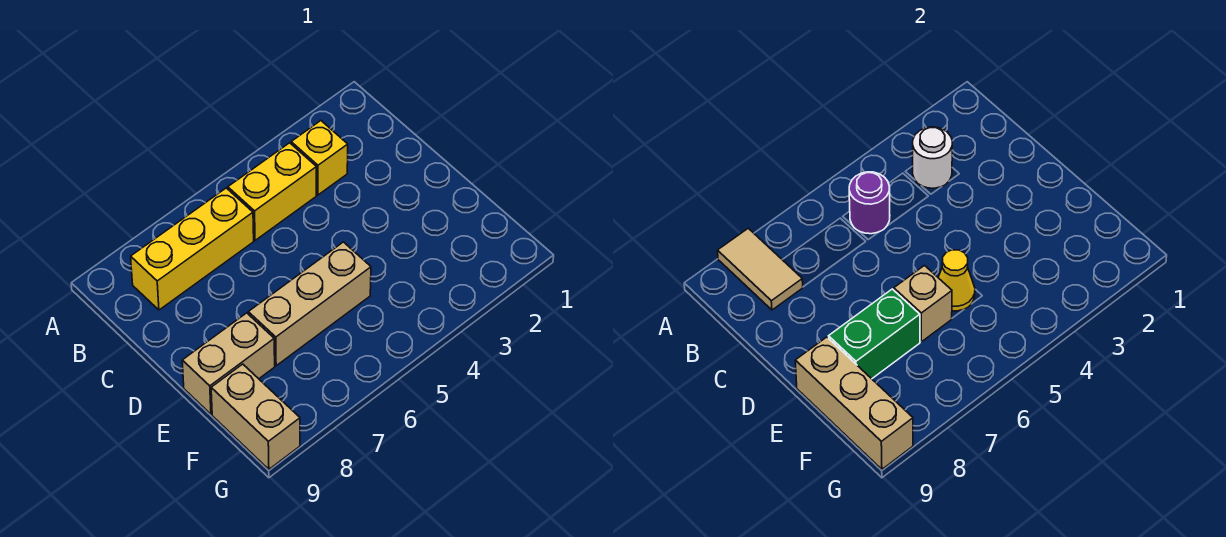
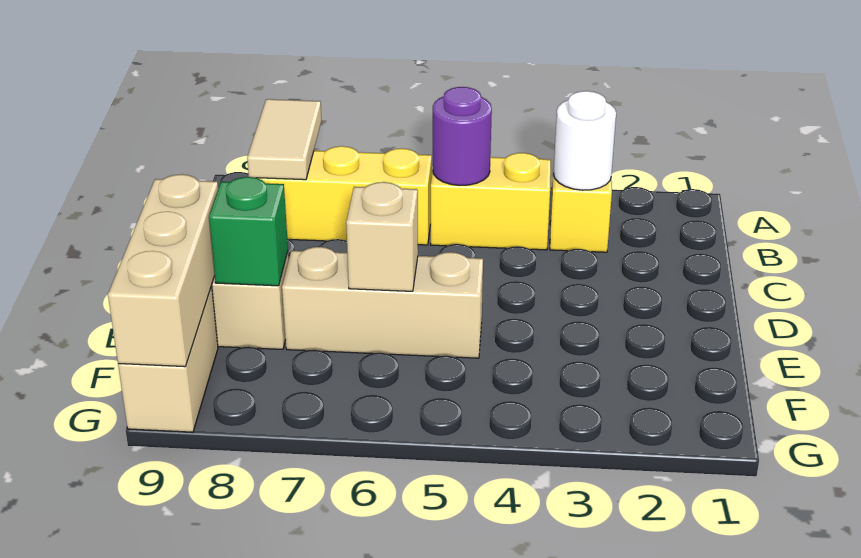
yellow cone E5 level 2 -> none
green brick E7:E8 level 2 -> green brick E8 level 2

